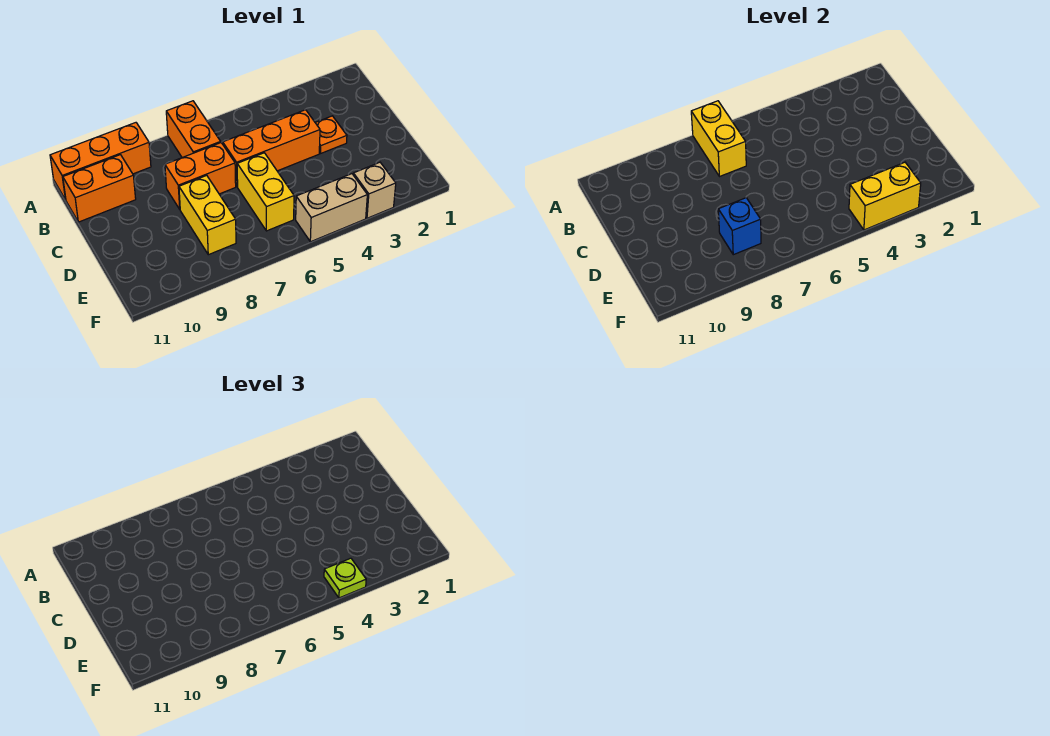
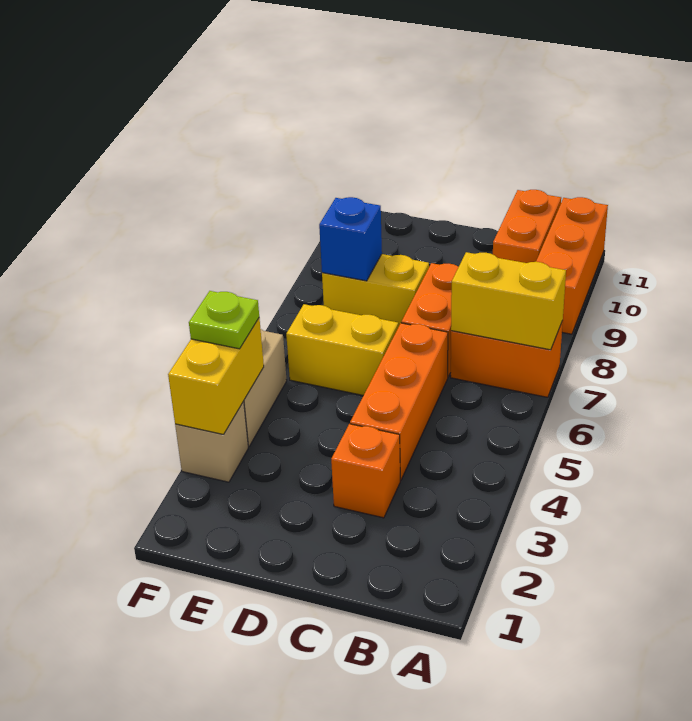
orange plate C3 level 1 -> orange brick C3 level 1

